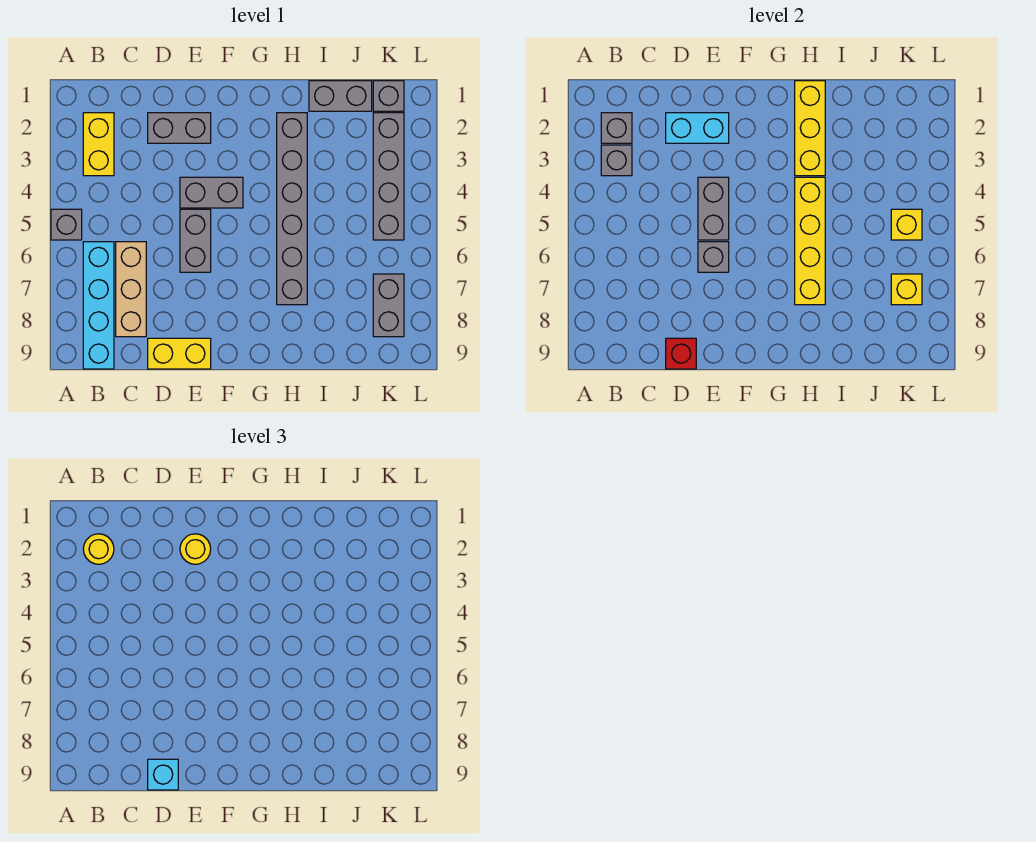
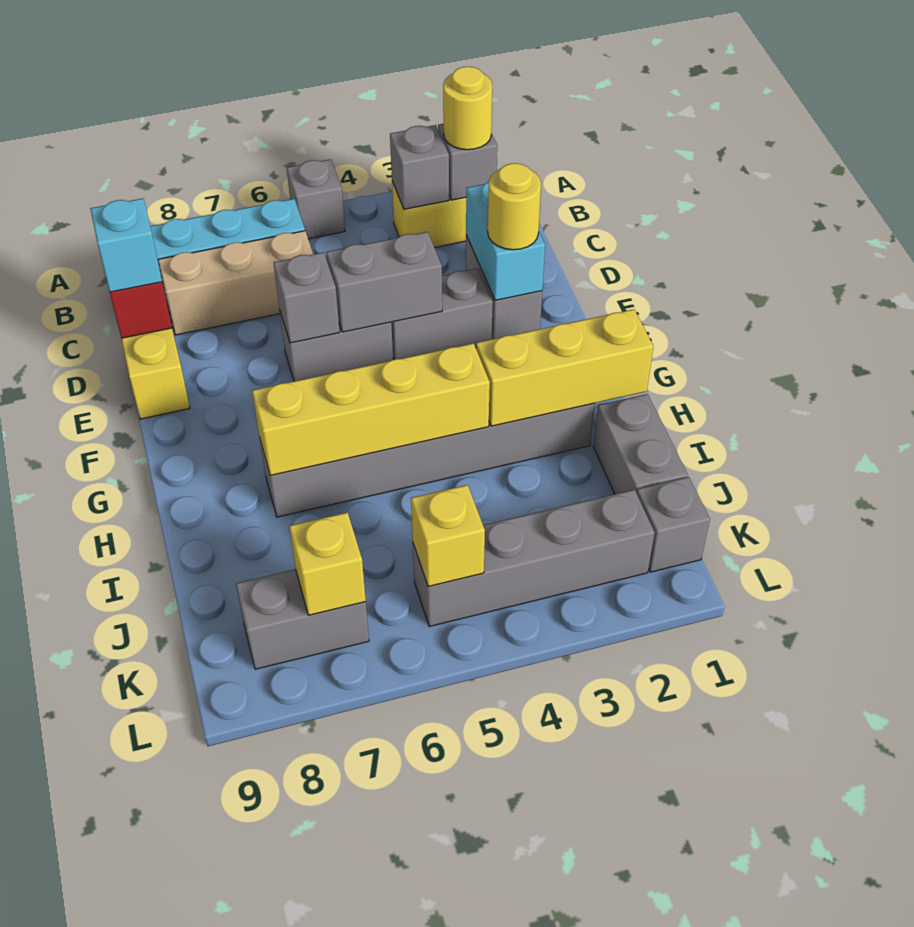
grey brick E4:F4 level 1 -> grey brick E3:E4 level 1

